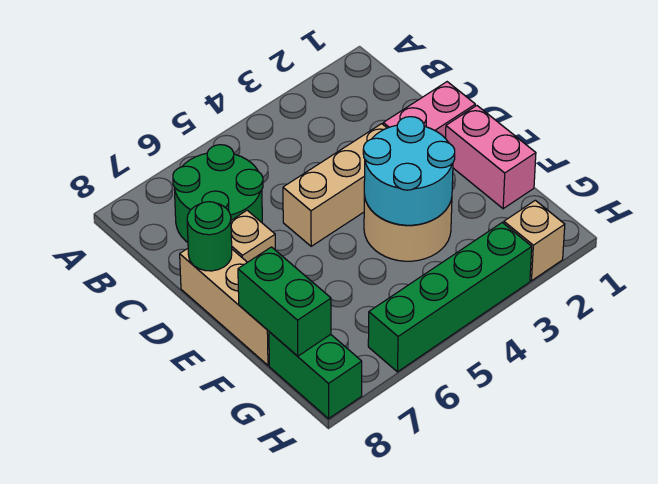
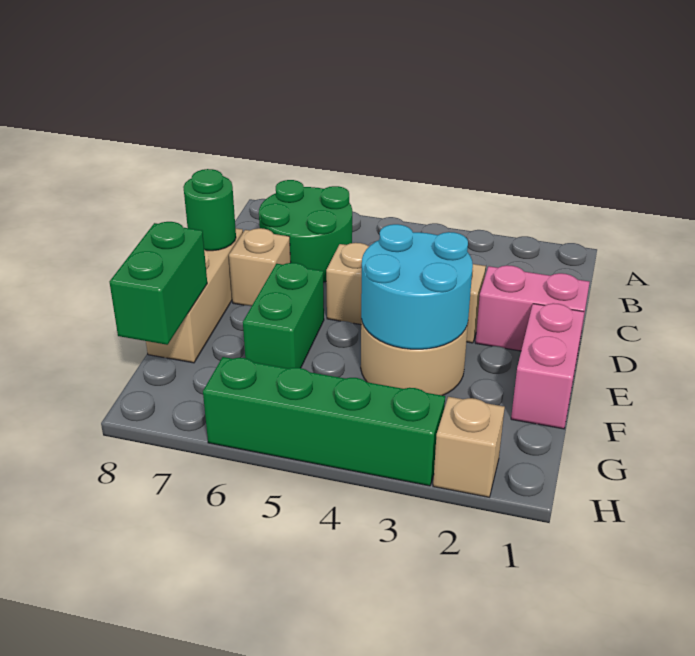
green brick G8:H8 level 1 -> green brick E6:F6 level 1

